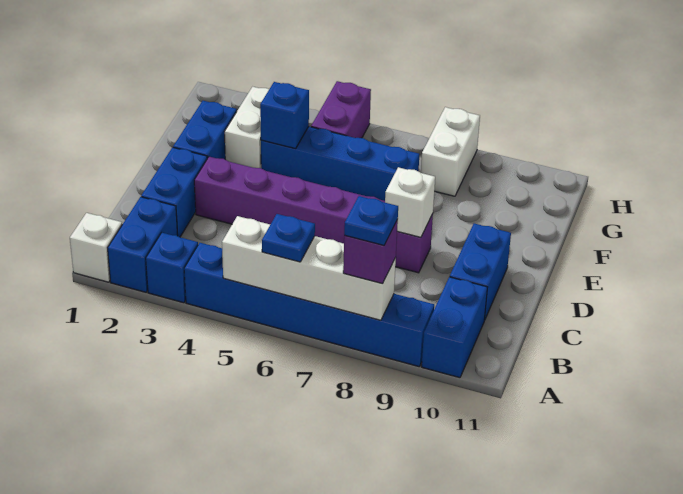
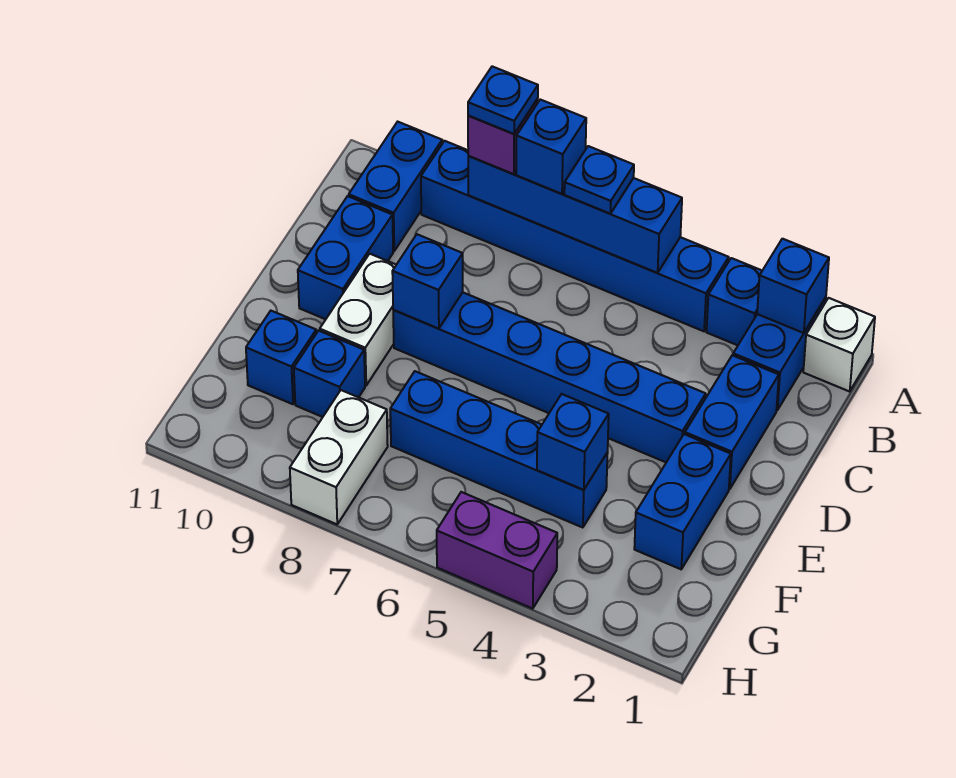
none -> blue brick A2 level 2
white brick A5:A8 level 2 -> blue brick A5:A8 level 2
none -> blue brick A7 level 3
purple brick D3:D8 level 1 -> blue brick D3:D8 level 1
white brick D8 level 2 -> blue brick D8 level 2
white brick F3:G3 level 1 -> white brick D9:E9 level 1
none -> blue brick F9 level 1
none -> blue brick F10 level 1
purple brick G5:H5 level 1 -> purple brick H4:H5 level 1

